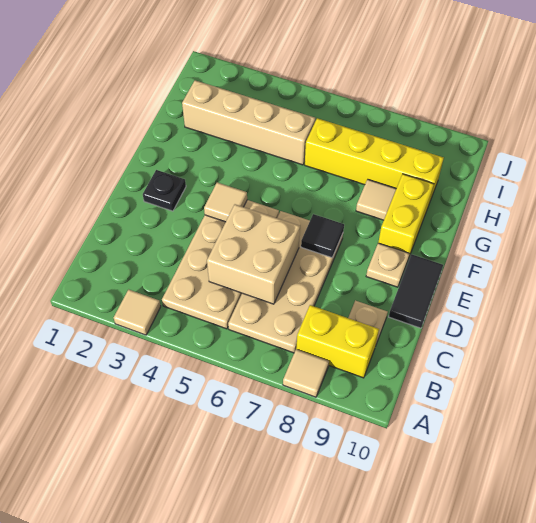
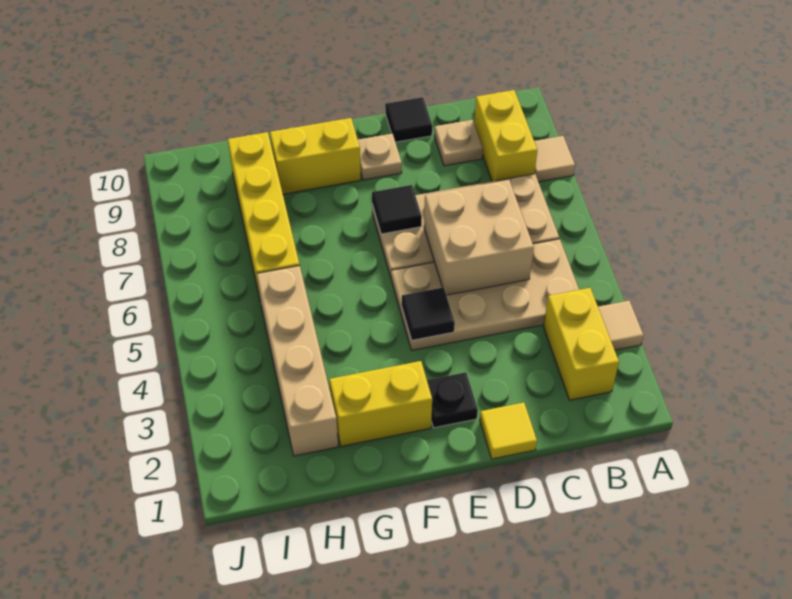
none -> yellow brick B2:B3 level 1
none -> yellow tile D1 level 1
black tile D10:E10 level 1 -> black tile D10 level 1
tan tile E4 level 2 -> black tile E4 level 2
none -> yellow brick F2:G2 level 1
tan tile G8 level 1 -> none

